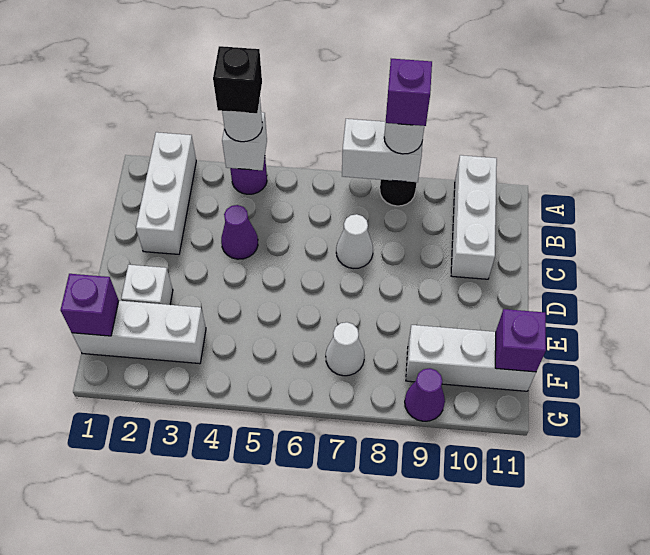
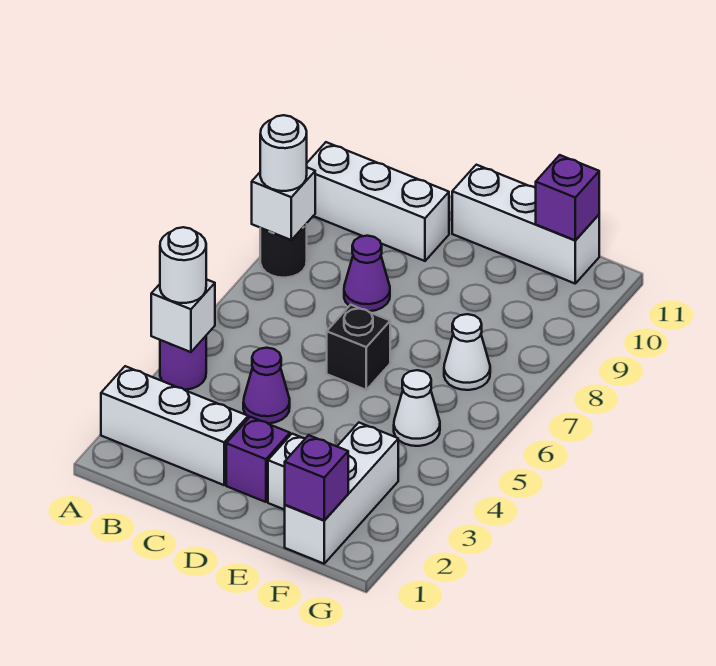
black brick A4 level 4 -> black brick D6 level 1
white brick A7:A8 level 2 -> white brick A8 level 2
purple brick A8 level 4 -> purple brick D2 level 1
white cone C7 level 1 -> white cone F5 level 1
white brick F9:F11 level 1 -> white brick D11:F11 level 1
purple cone G9 level 1 -> purple cone C8 level 1

